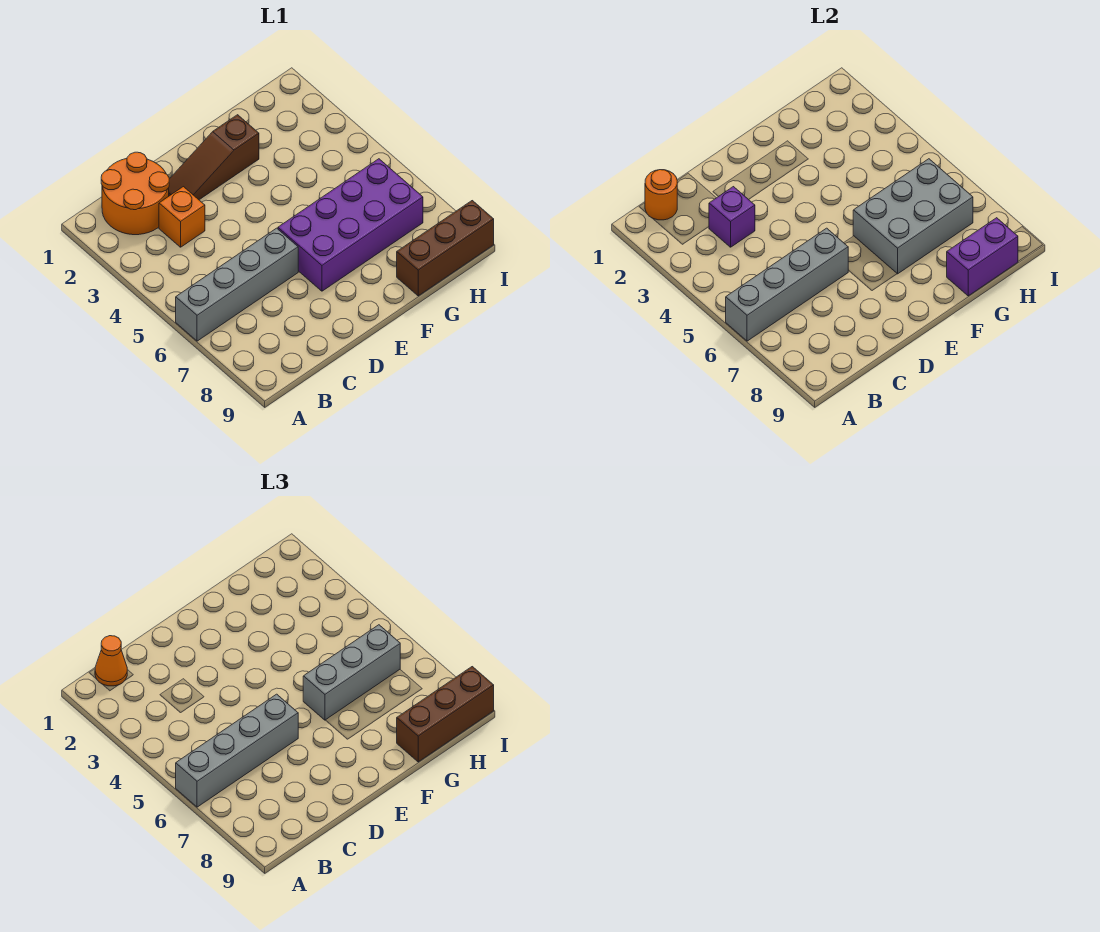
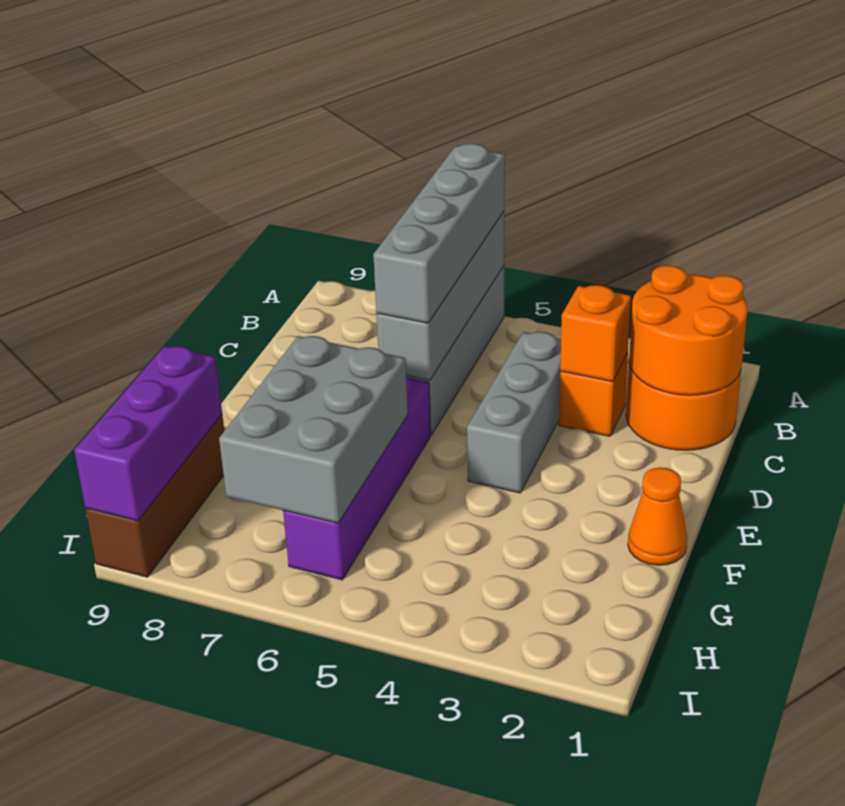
orange round brick B1 level 2 -> orange round brick B1:C2 level 2
orange cone B1 level 3 -> orange cone F1 level 1
purple brick C3 level 2 -> orange brick C3 level 2
brown slope D2:F2 level 1 top F -> none
purple brick E6:H7 level 1 -> purple brick E6:H6 level 1
grey brick F6:H6 level 3 -> grey brick C4:E4 level 1
purple brick G9:H9 level 2 -> purple brick G9:I9 level 2
brown brick G9:I9 level 3 -> none

